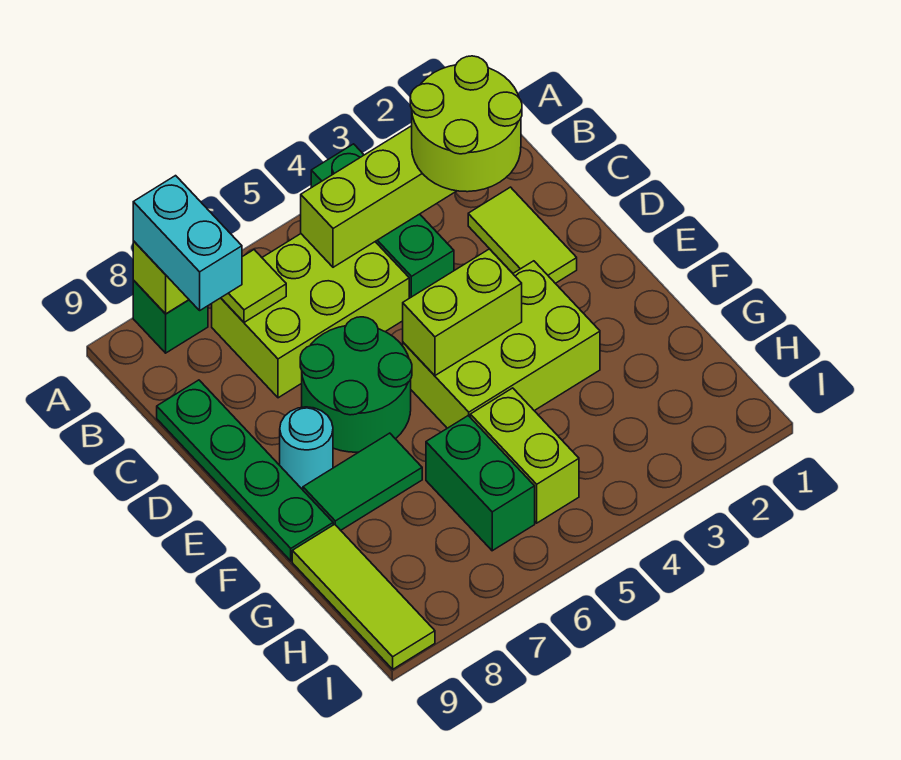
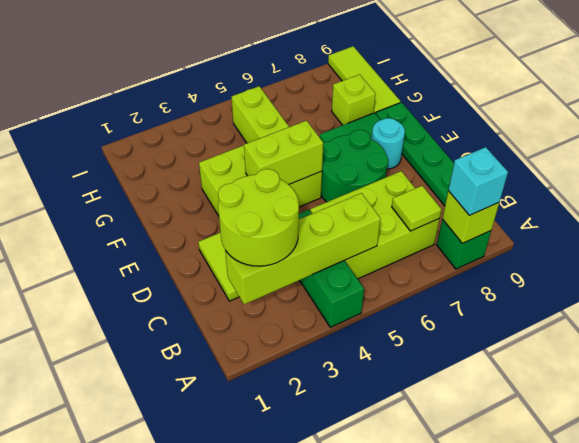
cyan brick A8:B8 level 3 -> cyan brick A8 level 3
green brick G6:H6 level 1 -> none
none -> lime brick G8 level 1

